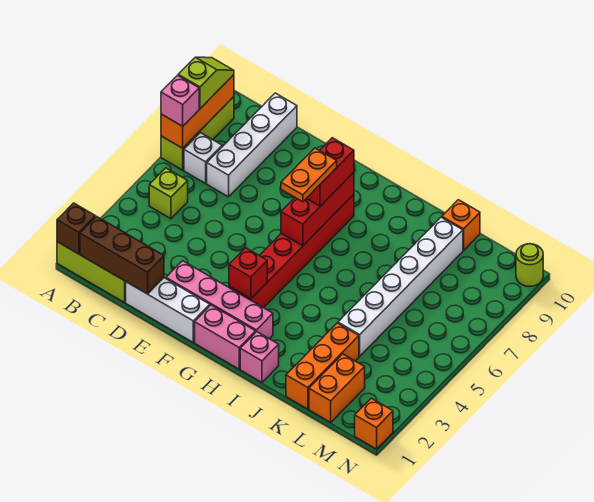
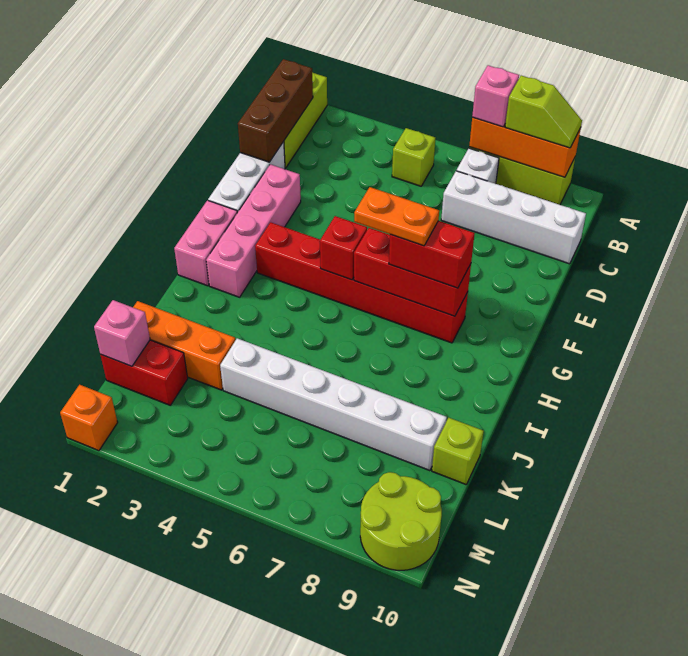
brown brick A1 level 2 -> none
red brick G3 level 2 -> red brick G5 level 2
pink brick I1 level 1 -> pink brick L1 level 2
orange brick K10 level 1 -> lime brick K10 level 1
orange brick L1:L2 level 1 -> red brick L1:L2 level 1
lime round brick N10 level 1 -> lime round brick M9:N10 level 1

